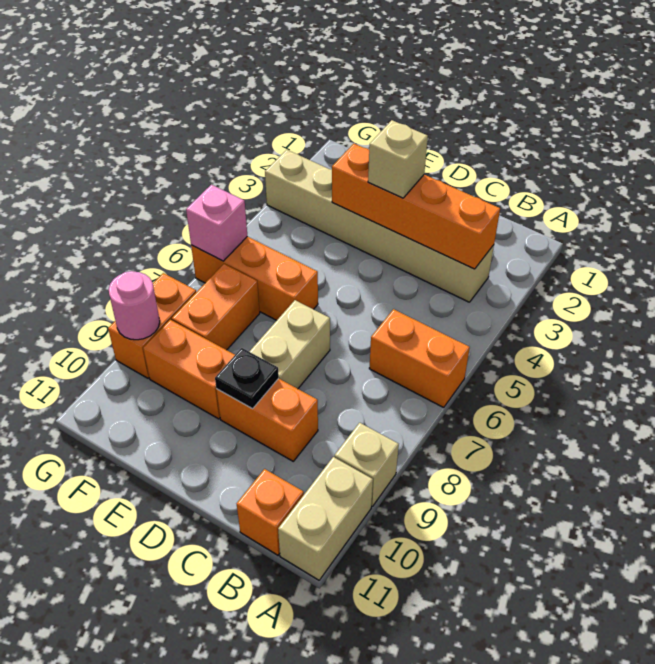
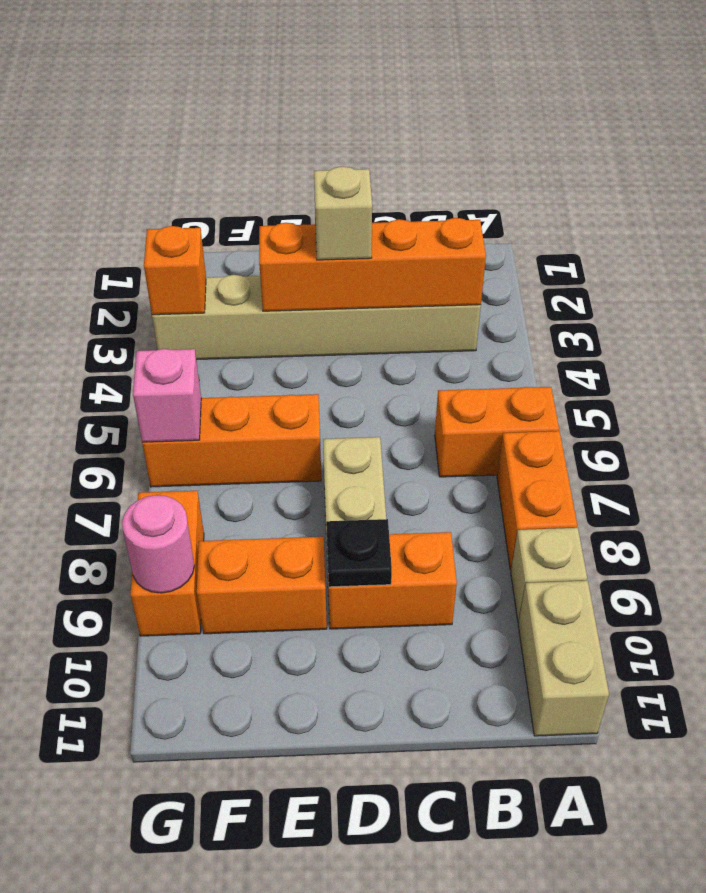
orange brick B11 level 1 -> orange brick G3 level 2
orange brick F7:F8 level 1 -> orange brick A7:A8 level 1

